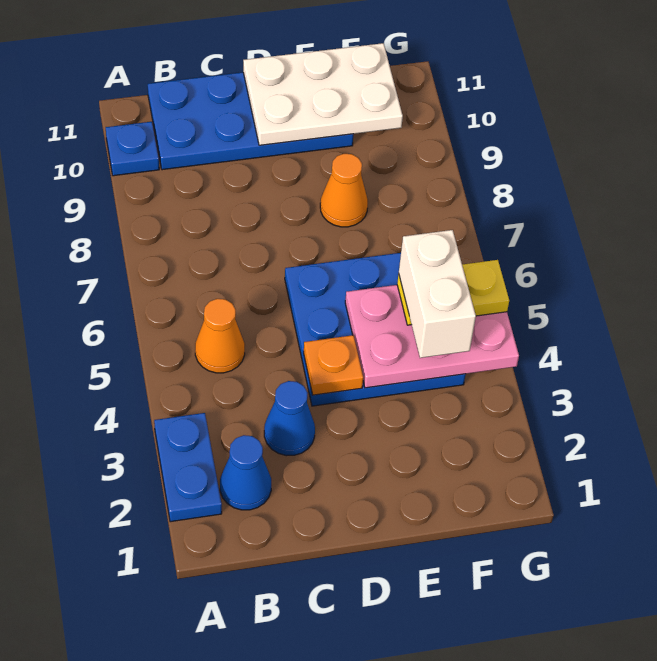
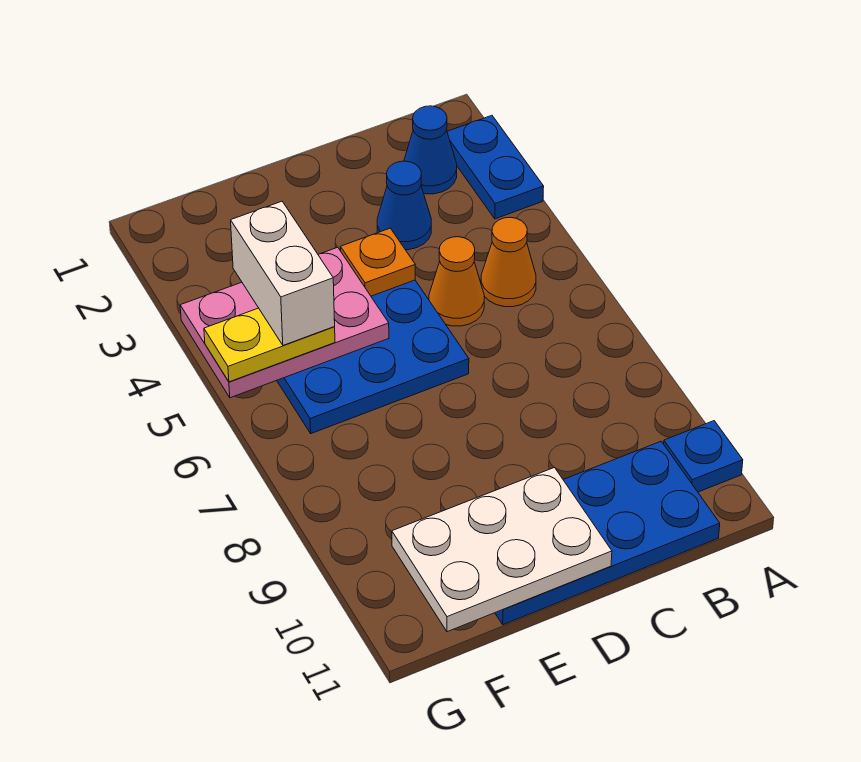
orange cone E8 level 1 -> orange cone C5 level 1

